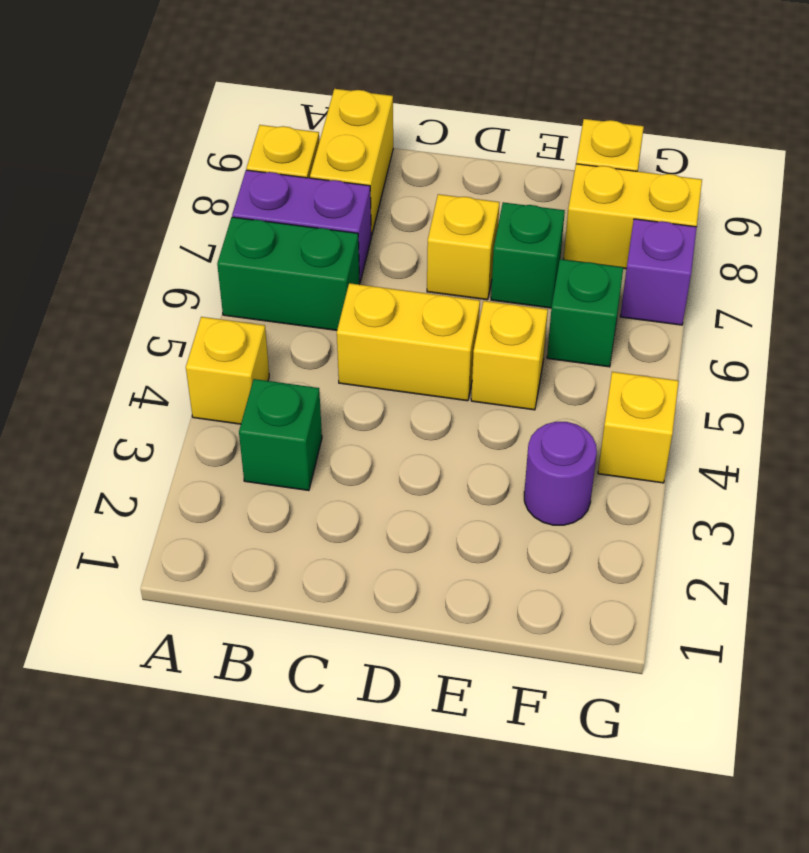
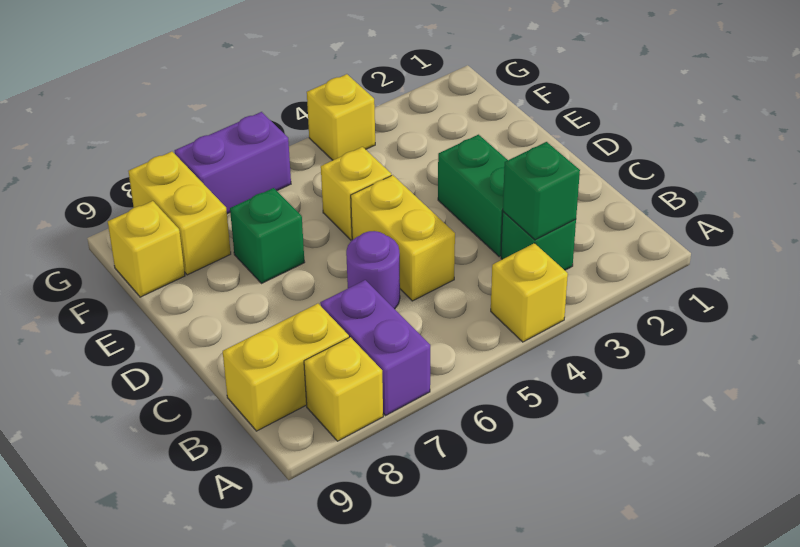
green brick A6:B6 level 1 -> green brick C3:D3 level 1
yellow brick D7 level 1 -> none
purple round brick F3 level 1 -> purple round brick C6 level 1
green brick F6 level 1 -> green brick B3 level 2
purple brick G7 level 1 -> purple brick G6:G7 level 1

